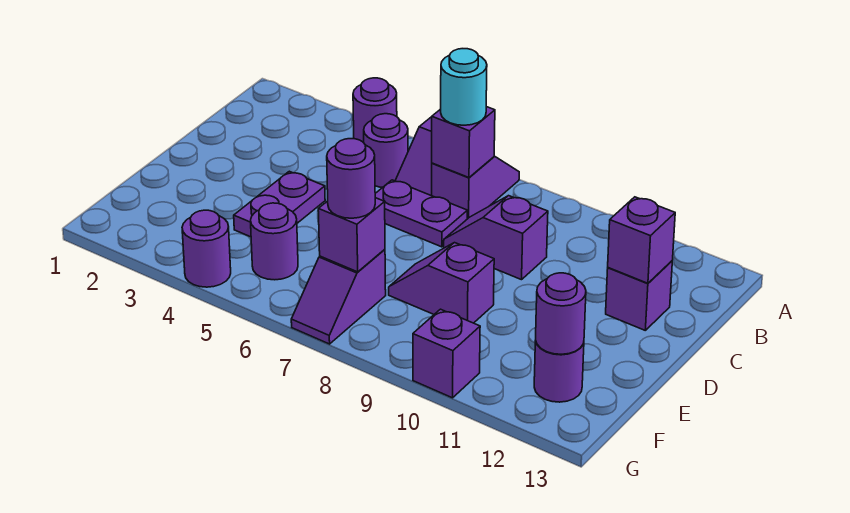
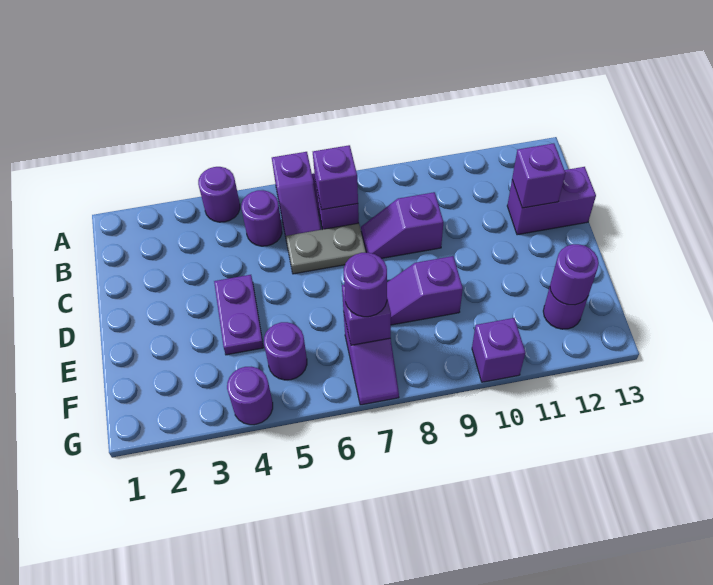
cyan round brick B7 level 3 -> none
purple plate C6:C7 level 1 -> grey plate C6:C7 level 1
purple brick C12 level 1 -> purple brick C12:C13 level 1

